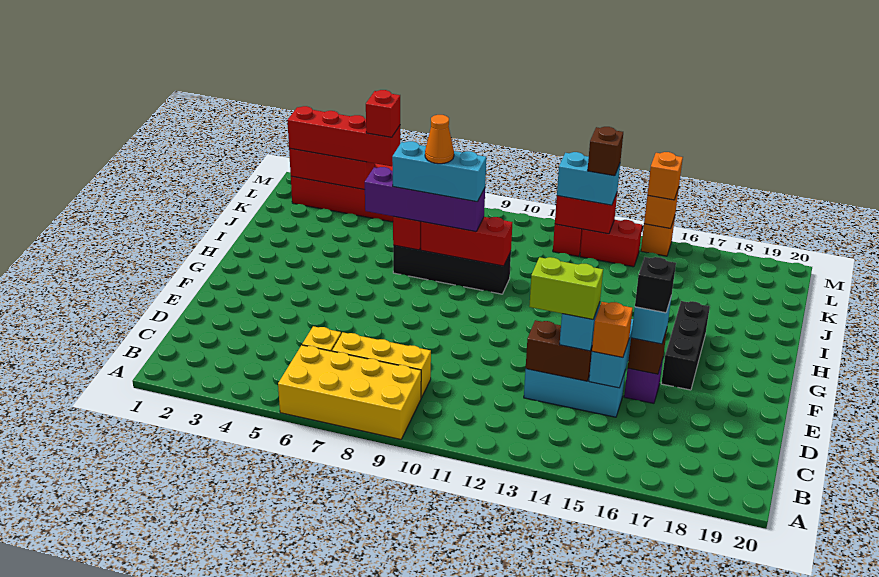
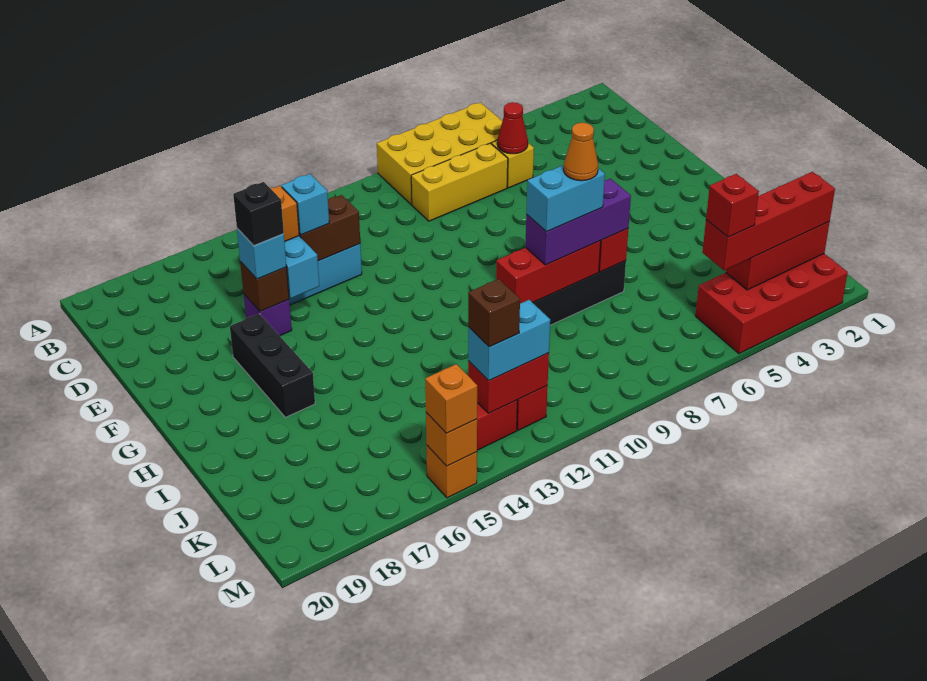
none -> red cone C6 level 2
lime brick D13:D14 level 4 -> none
purple brick I6:I9 level 3 -> purple brick I7:I9 level 3
cyan brick I7:I9 level 4 -> cyan brick I8:I9 level 4

